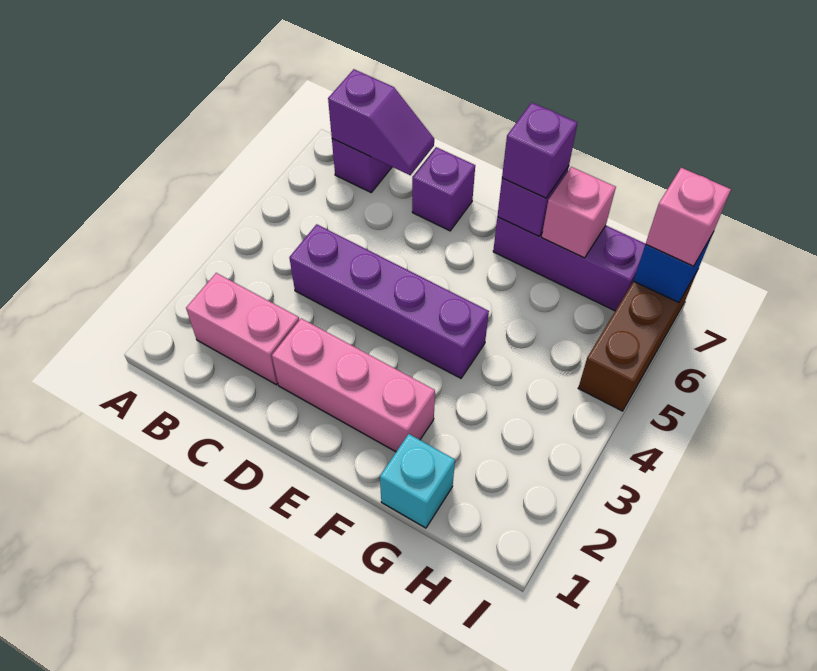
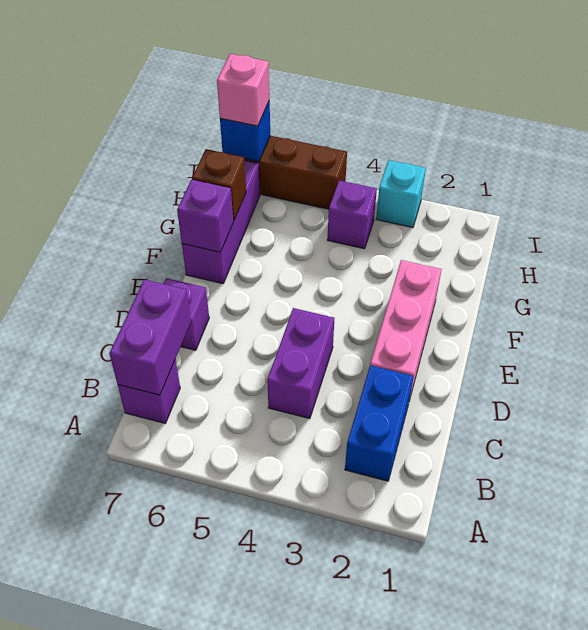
pink brick B2:C2 level 1 -> blue brick B2:C2 level 1
purple slope B7:C7 level 2 top B -> purple brick B7:C7 level 2
purple brick C4:F4 level 1 -> purple brick C4:D4 level 1
purple brick F7 level 3 -> purple brick H4 level 1
cyan brick G1 level 1 -> cyan brick I3 level 1
pink brick G7 level 2 -> brown brick G7 level 2

